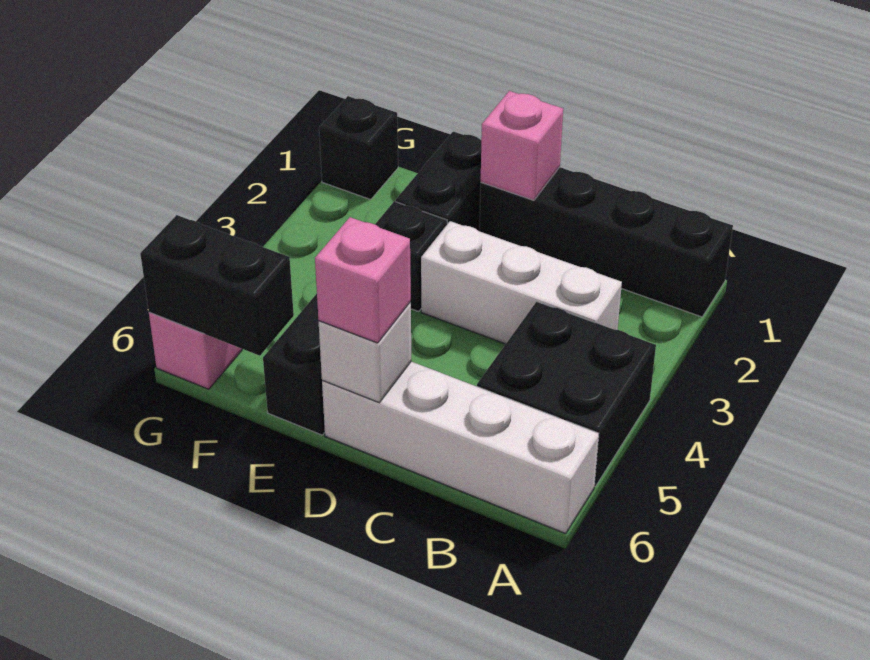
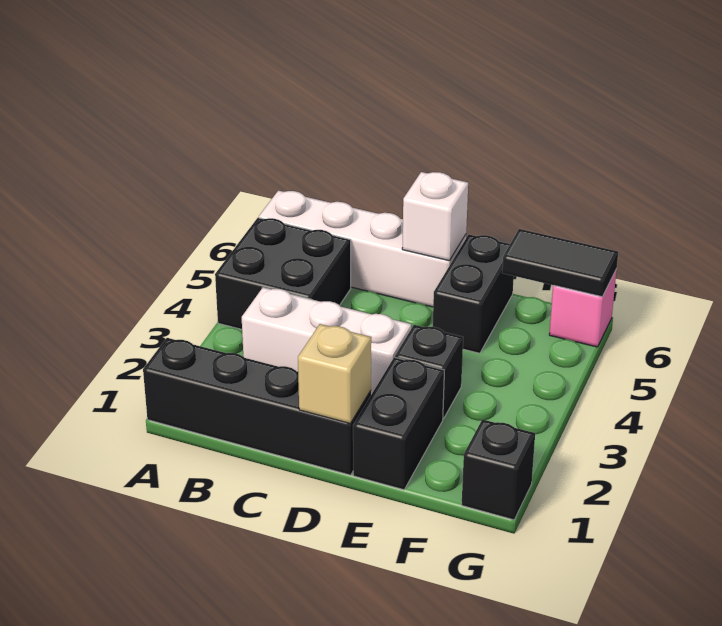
pink brick D1 level 2 -> tan brick D1 level 2
pink brick D6 level 3 -> none
black brick F6:G6 level 2 -> black tile F6:G6 level 2

